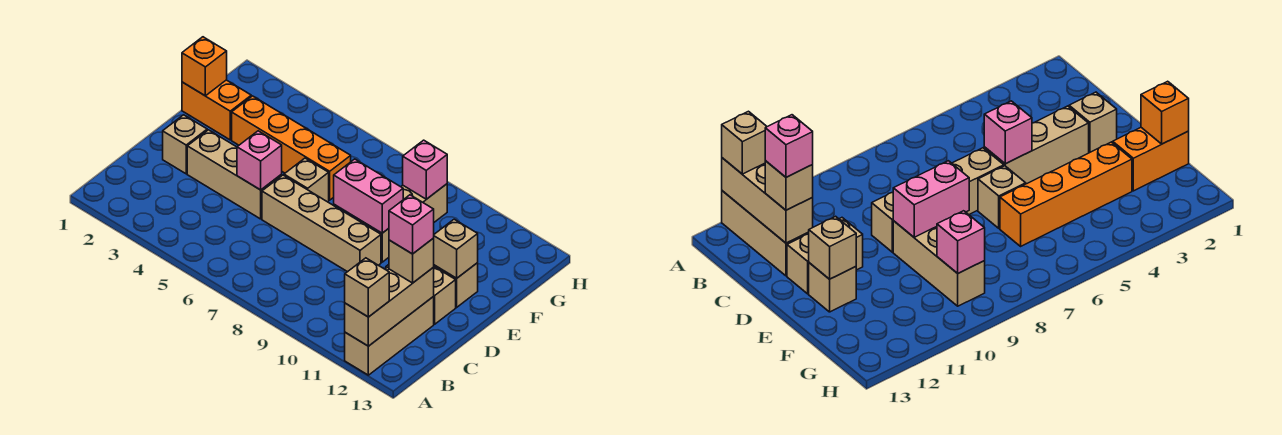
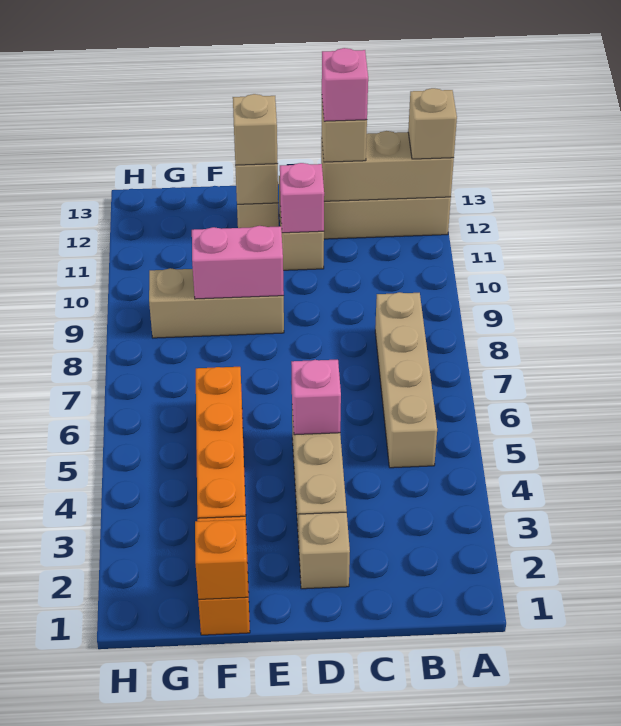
tan brick D6:D9 level 1 -> tan brick B5:B8 level 1
tan brick E6 level 1 -> tan brick E12 level 3
pink brick E8:E9 level 2 -> pink brick E9:F9 level 2
pink brick G9 level 2 -> pink brick D11 level 2

